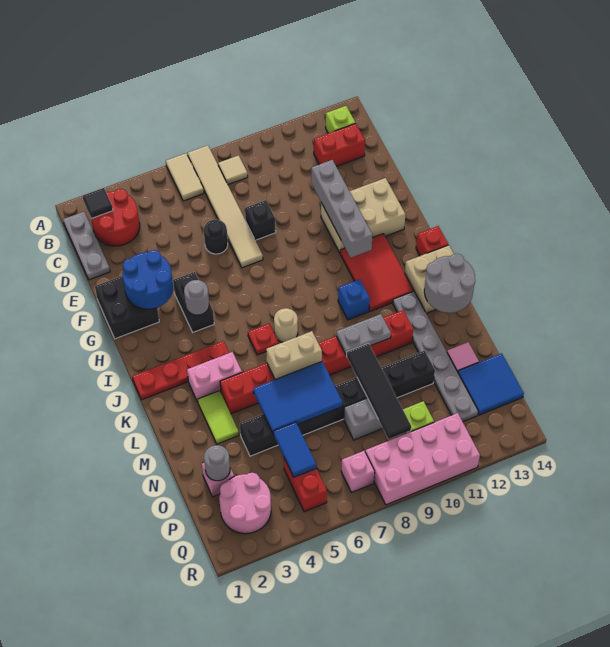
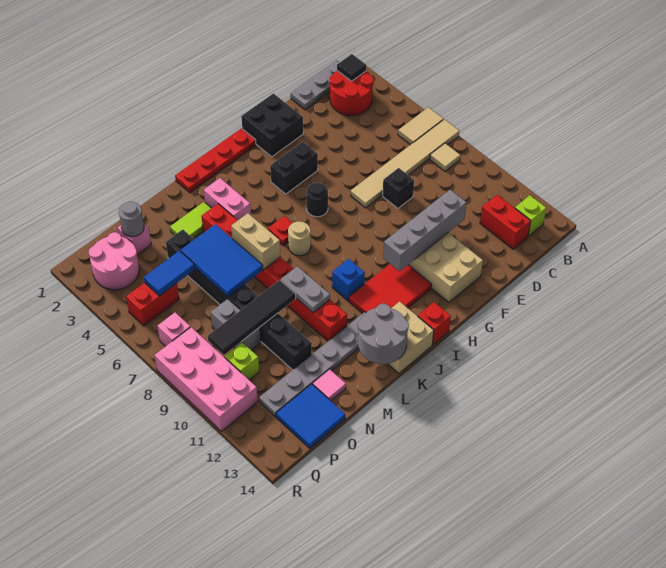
black round brick E6 level 1 -> black round brick H6 level 1
blue round brick F2:G3 level 2 -> none
grey round brick H4 level 2 -> none
red plate J1:J4 level 1 -> red plate H1:K1 level 1

